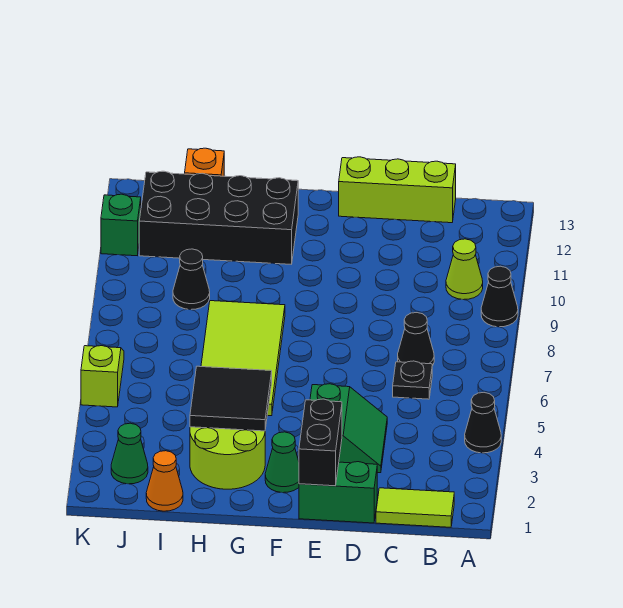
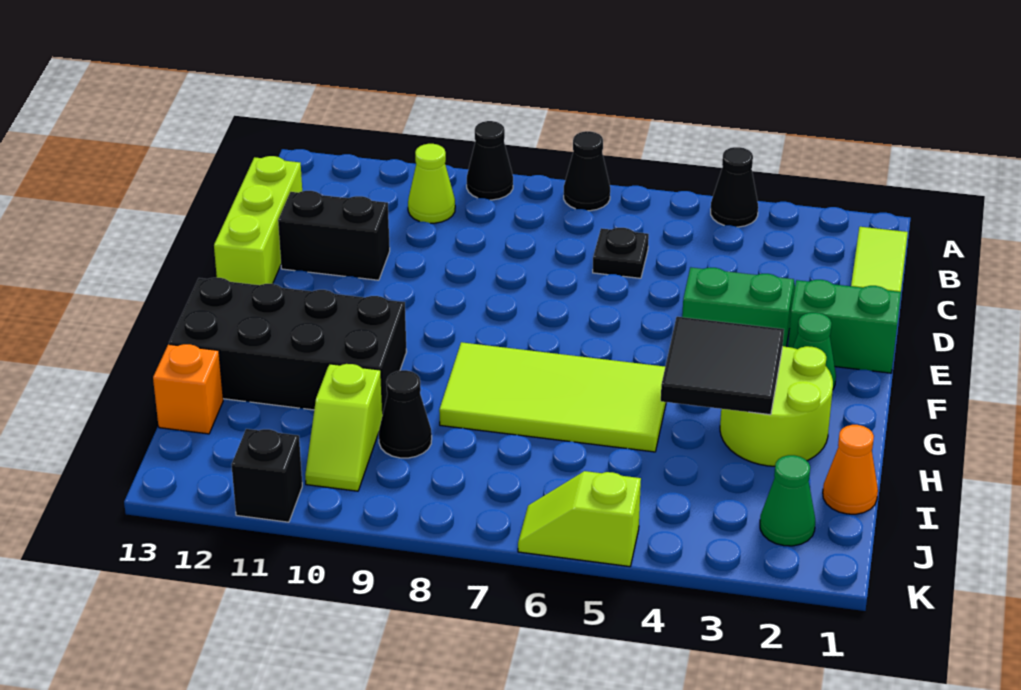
black cone C7 level 1 -> black cone A7 level 1
green brick D1:E1 level 1 -> green brick E1:E2 level 1
black brick E1:E2 level 2 -> black brick D11:D12 level 1
black brick G11:J12 level 1 -> black brick G10:H13 level 1
none -> lime slope I10:J10 level 1 top I
green brick K11 level 1 -> black brick K11 level 1

